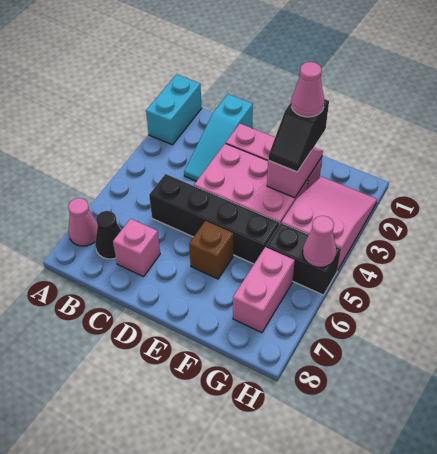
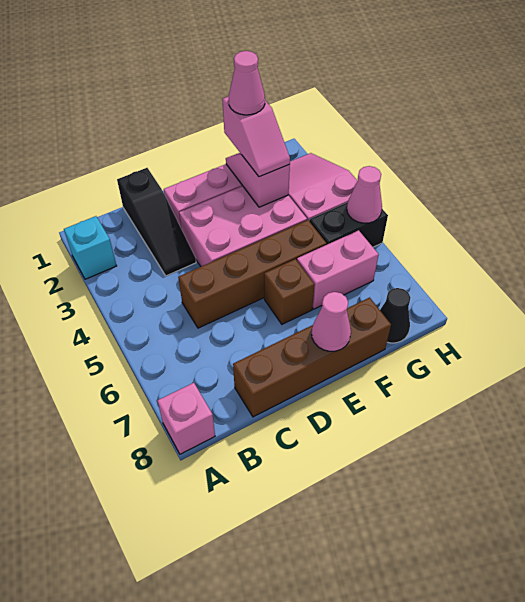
cyan brick A1:A2 level 1 -> cyan brick A2 level 1
pink cone A7 level 1 -> pink cone E8 level 2
black cone B7 level 1 -> black cone G8 level 1
cyan slope C1:C3 level 1 top 1 -> black slope C1:C3 level 1 top 1
black brick C5:F5 level 1 -> brown brick C5:F5 level 1
pink brick C7 level 1 -> pink brick A8 level 1
none -> brown brick C8:F8 level 1
black slope F2:F3 level 3 top 2 -> pink slope F2:F3 level 3 top 2
pink brick G6:G7 level 1 -> pink brick F6:G6 level 1

